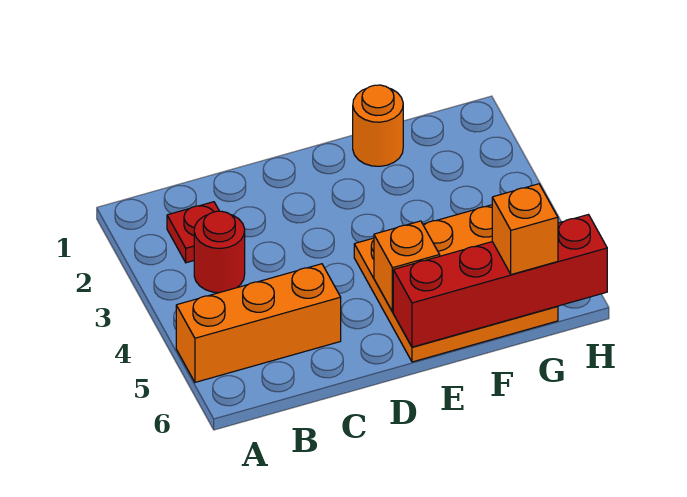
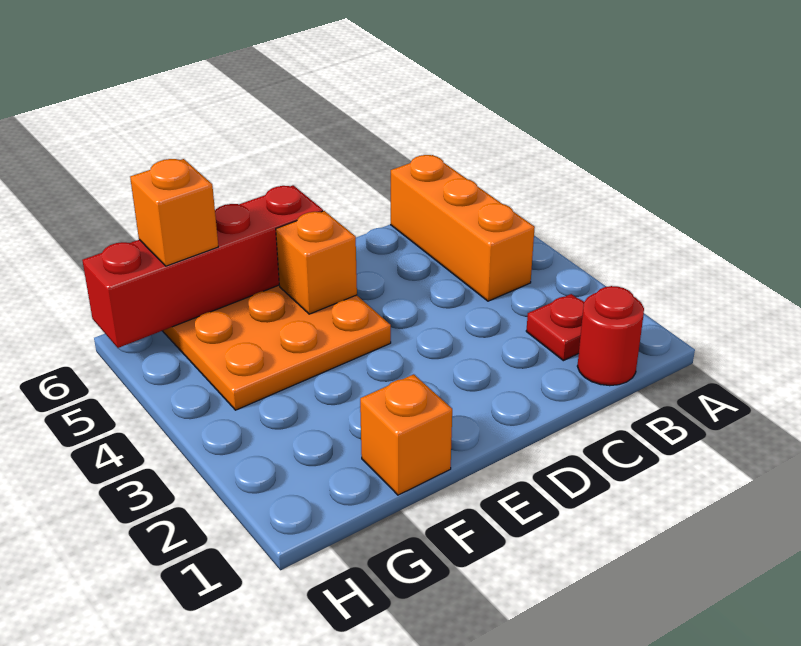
orange brick A5:C5 level 1 -> orange brick B4:B6 level 1
red round brick B3 level 1 -> red round brick B1 level 1
orange round brick F1 level 1 -> orange brick F1 level 1

